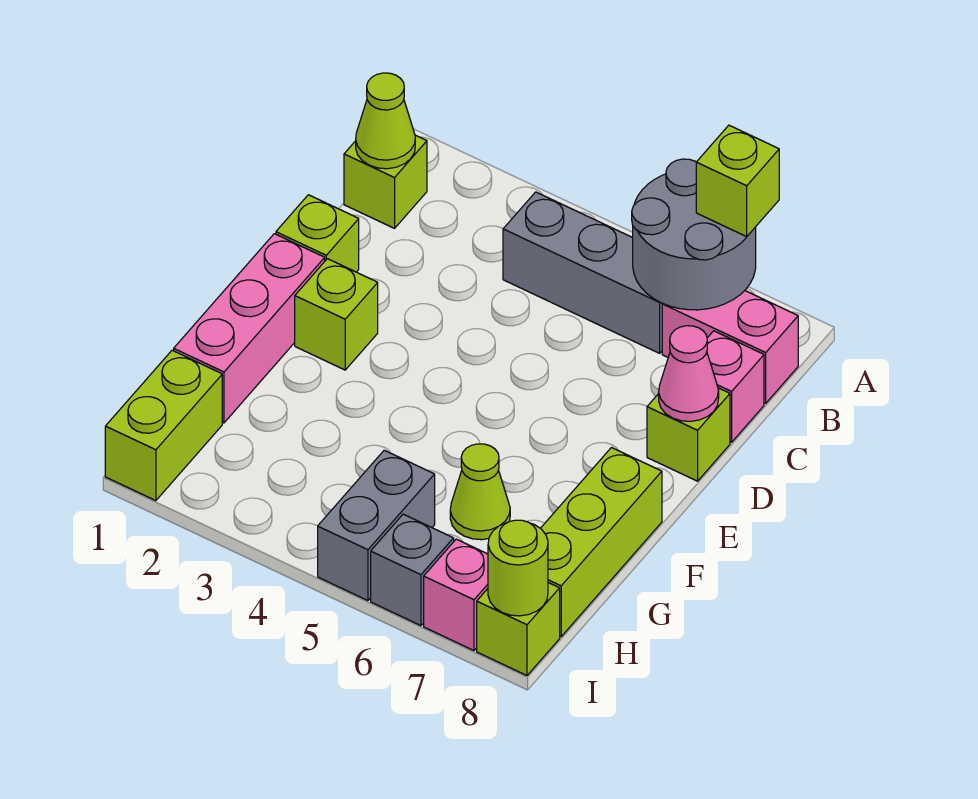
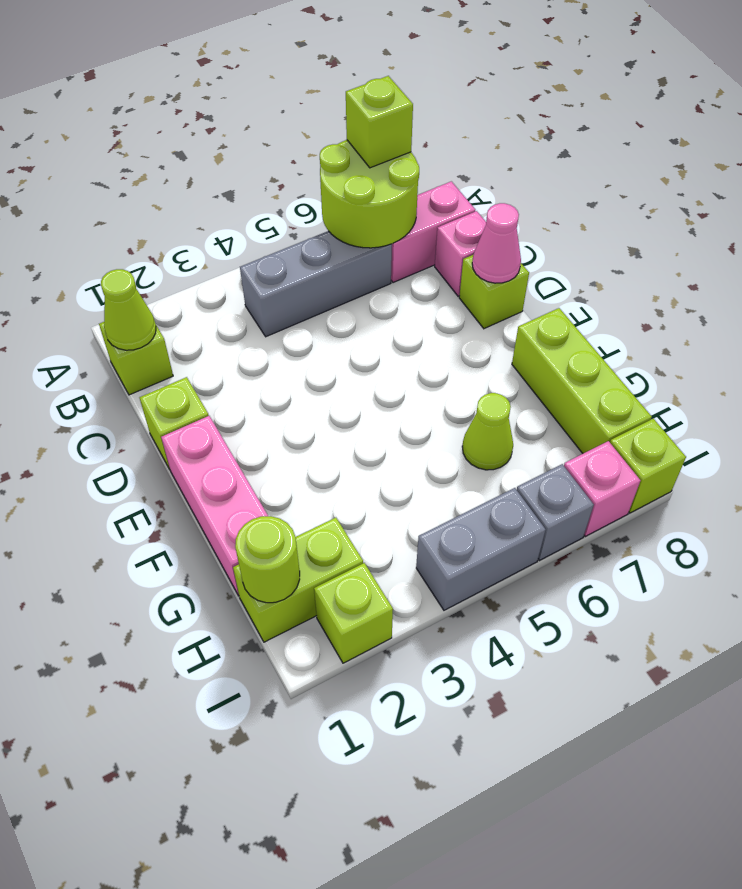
grey round brick A6:B7 level 2 -> lime round brick A6:B7 level 2
lime brick E2 level 1 -> lime brick I2 level 1
lime brick H1:I1 level 1 -> lime brick H1:H2 level 1
grey brick H5:I5 level 1 -> grey brick I4:I5 level 1
lime round brick I8 level 2 -> lime round brick H1 level 2

